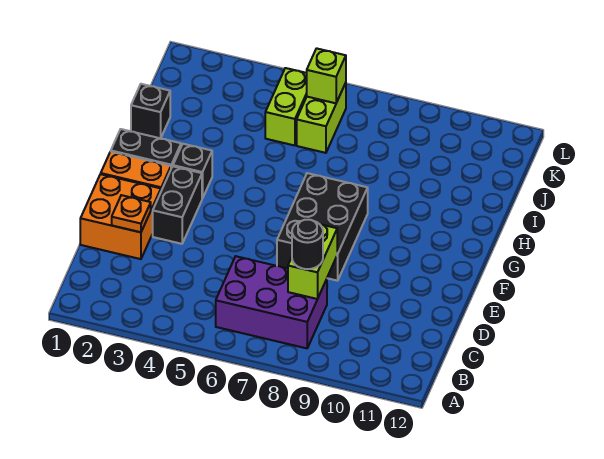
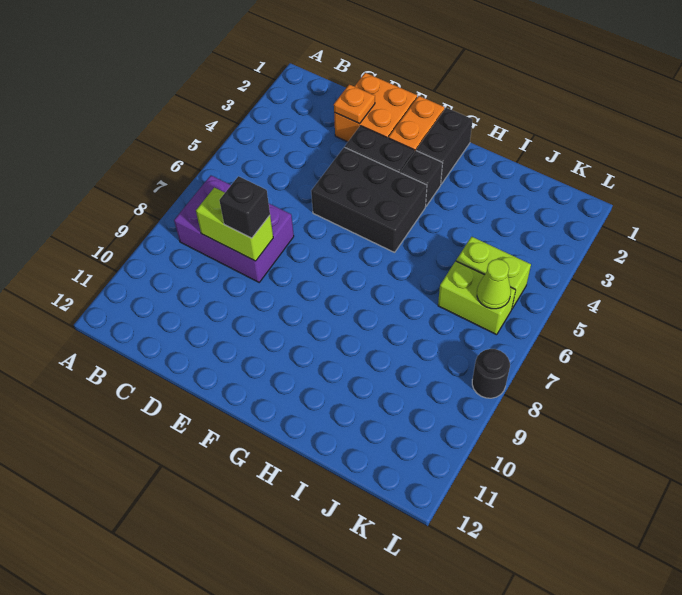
purple brick B6:C8 level 1 -> purple brick B7:D8 level 1
black round brick C8 level 3 -> black round brick L8 level 1
black brick E7:G8 level 1 -> black brick E4:G5 level 1
black brick I1 level 1 -> black brick D8 level 3
lime brick K6 level 2 -> lime cone K6 level 2

